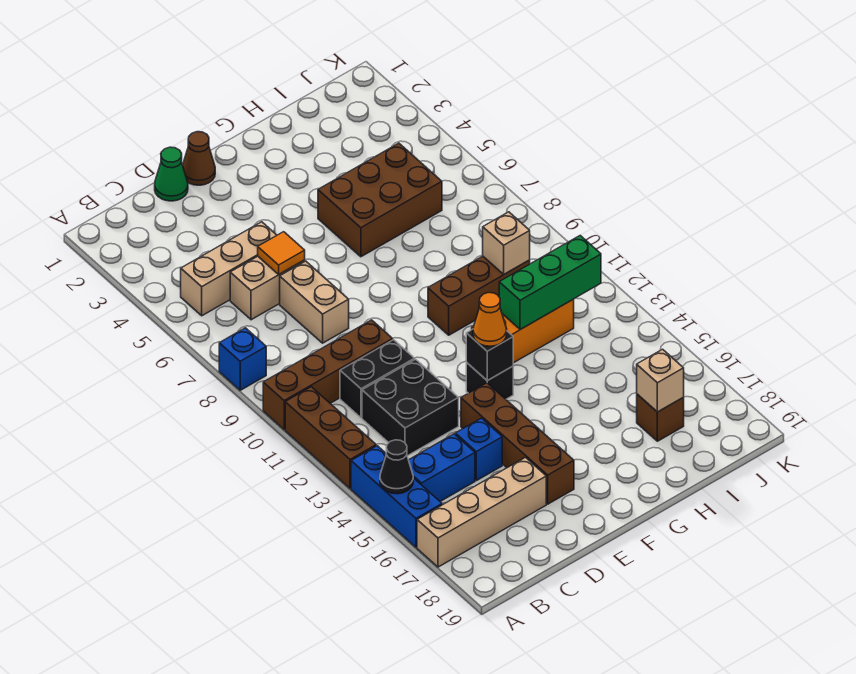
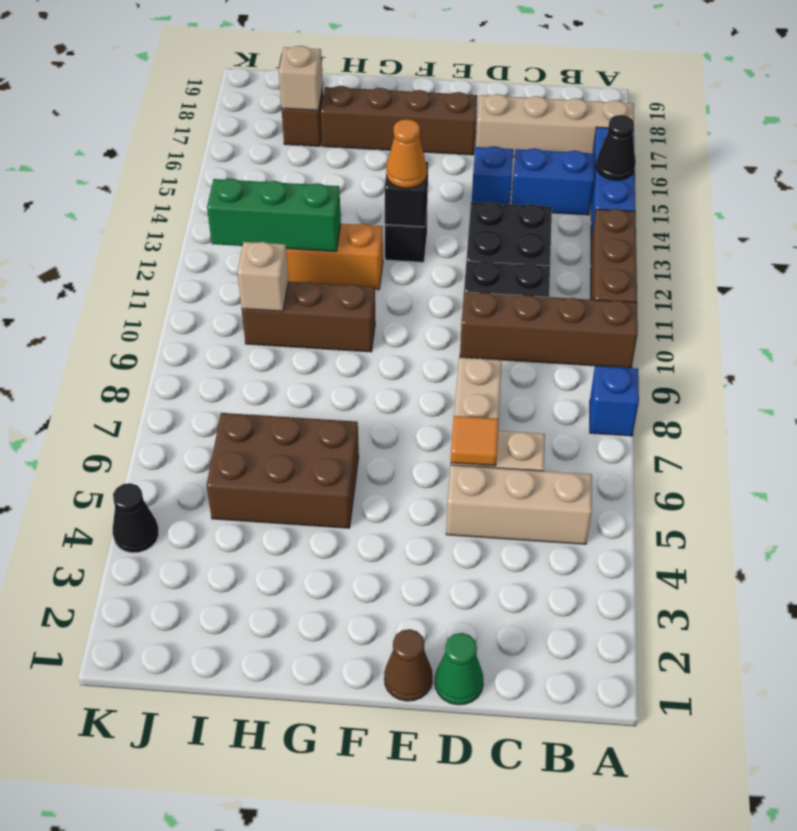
brown brick E14:E17 level 1 -> brown brick E17:H17 level 1
none -> black cone K4 level 1

